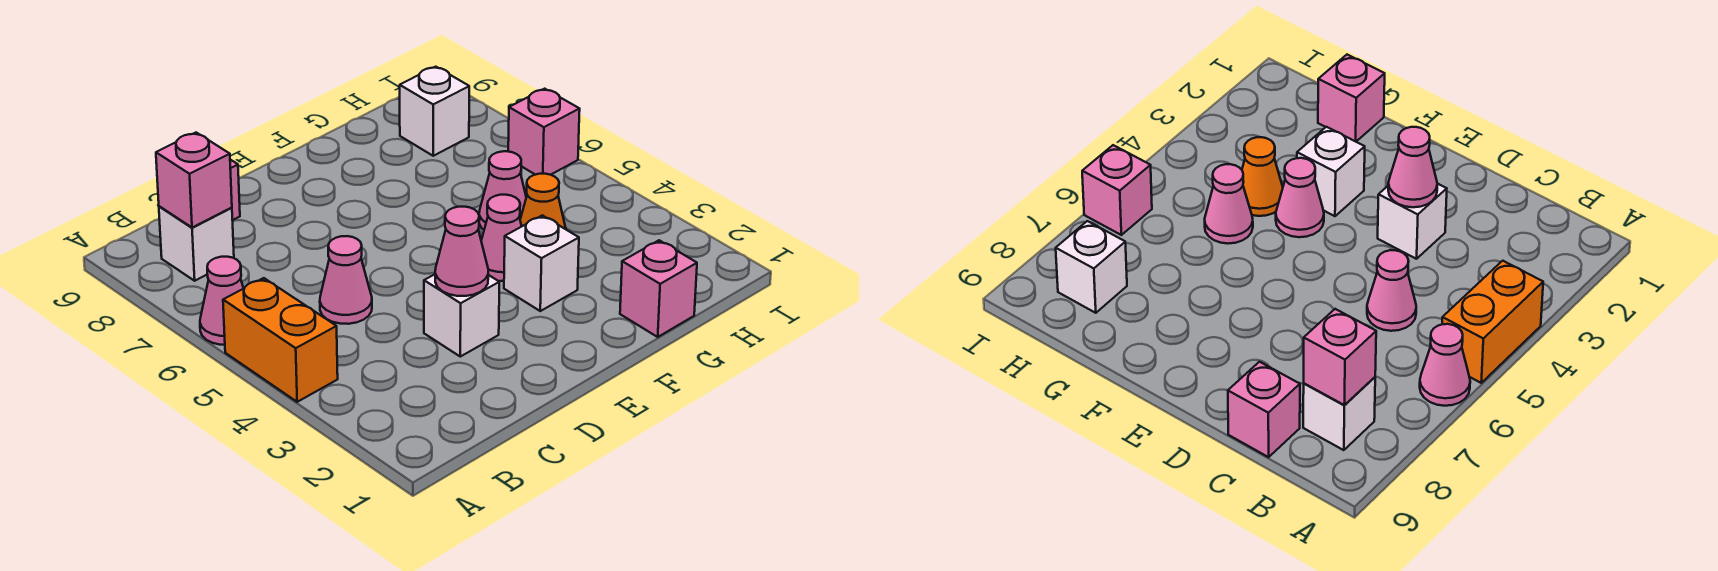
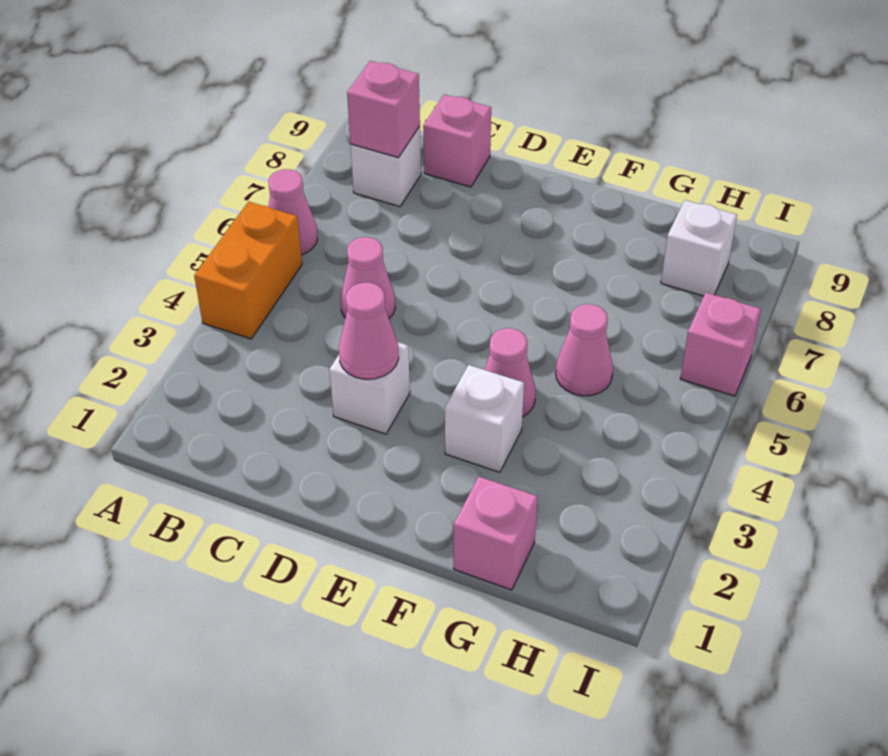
orange cone G4 level 1 -> none

